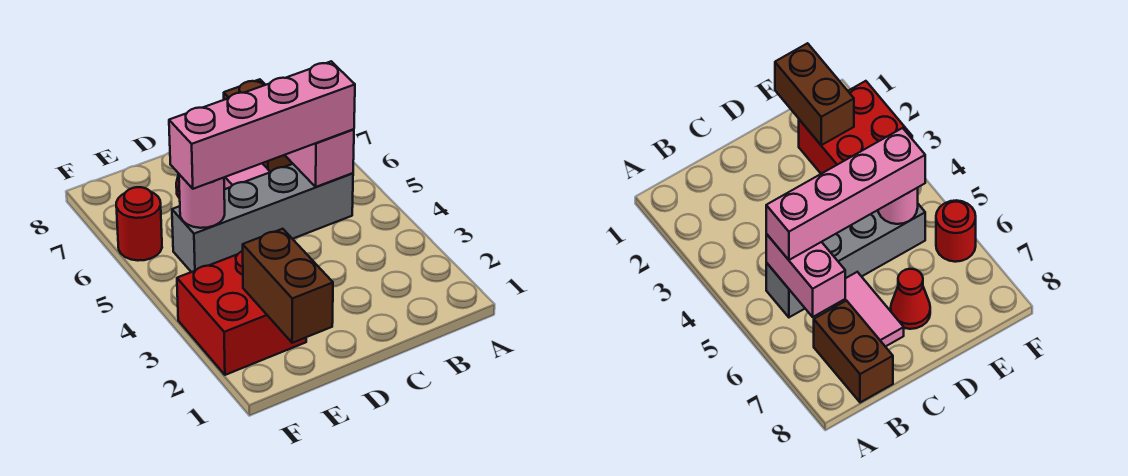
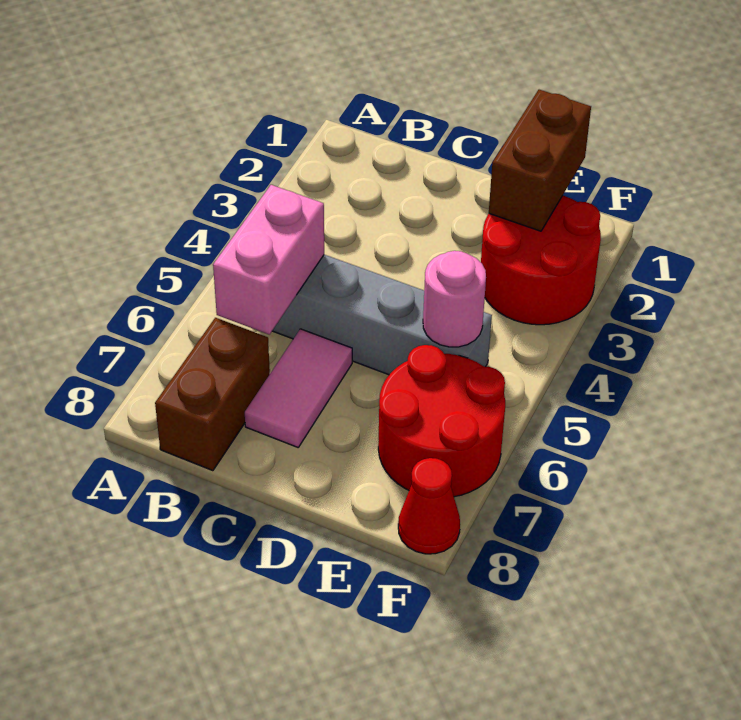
pink brick B5:E5 level 3 -> none
red cone D7 level 1 -> red cone F8 level 1
red brick E2:F3 level 1 -> red round brick E2:F3 level 1
red round brick F6 level 1 -> red round brick E6:F7 level 1

